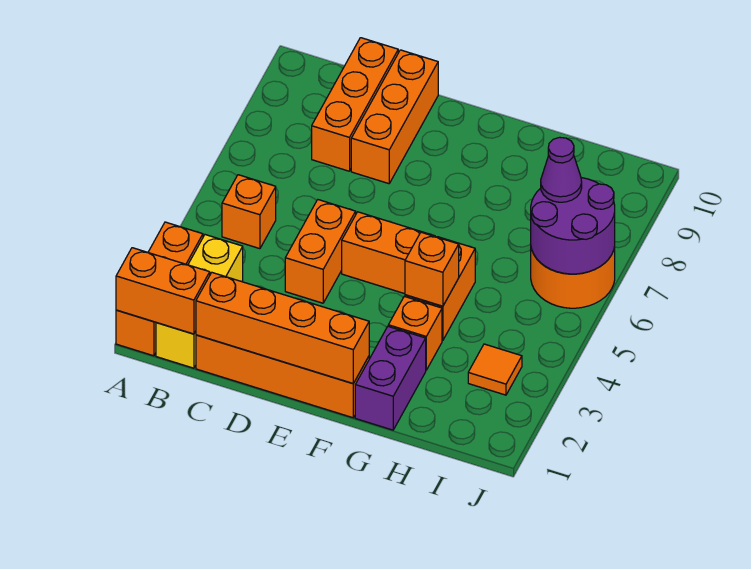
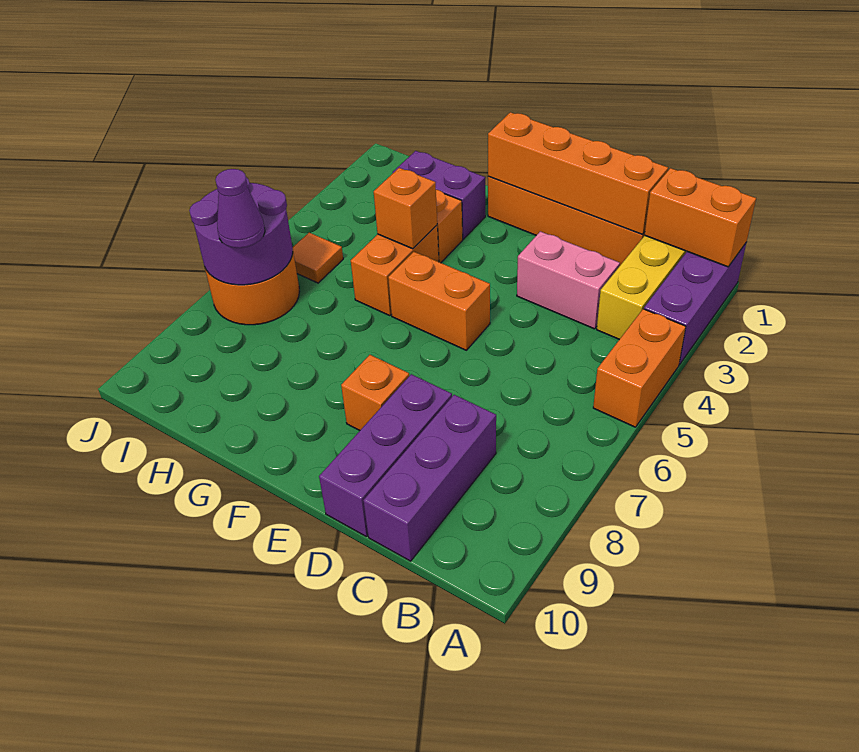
orange brick A1:A3 level 1 -> purple brick A1:A3 level 1
orange brick B5 level 1 -> orange brick E8 level 1
none -> pink brick C3:D3 level 1
orange brick C8:C10 level 1 -> purple brick C8:C10 level 1
orange brick D4:D5 level 1 -> orange brick A4:A5 level 1
orange brick D8:D10 level 1 -> purple brick D8:D10 level 1
purple brick G1:G2 level 1 -> purple brick G2:H2 level 1
orange tile I3 level 1 -> orange tile I5 level 1

